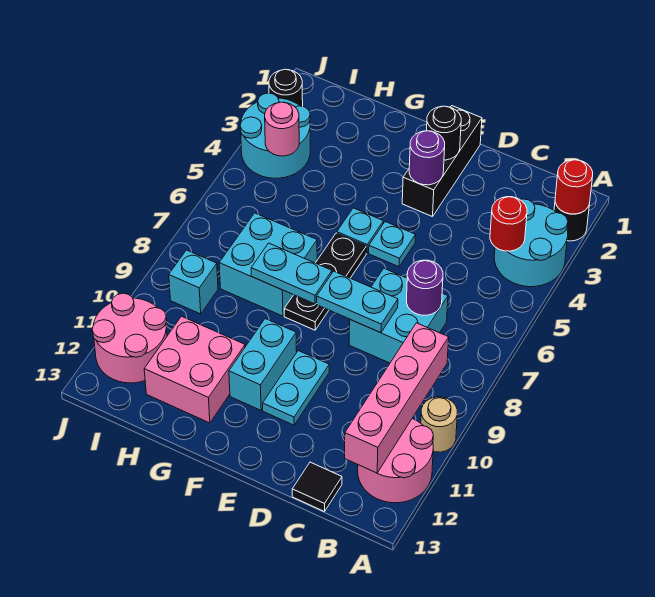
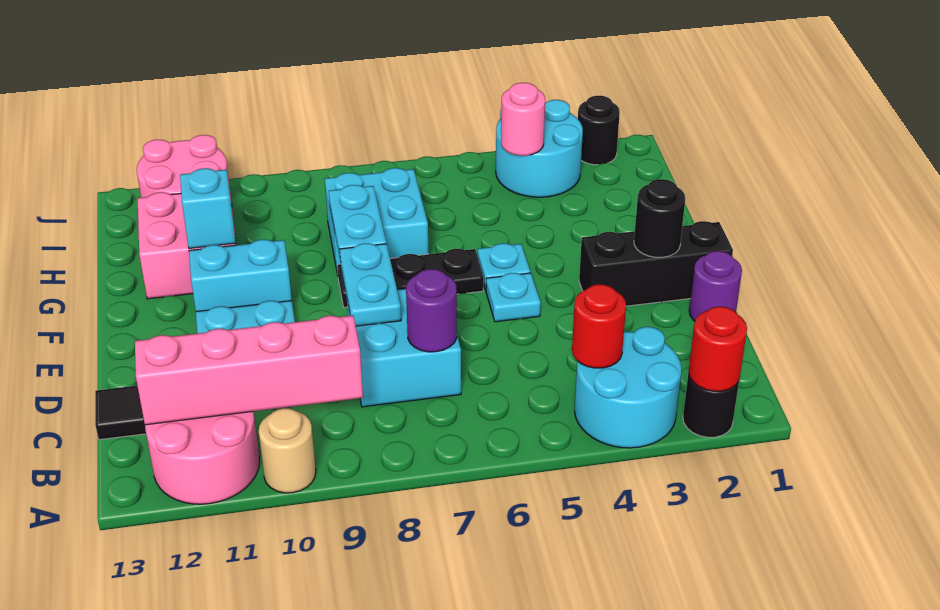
purple round brick E3 level 2 -> purple round brick D1 level 1
cyan brick I9 level 1 -> cyan brick G11 level 2

